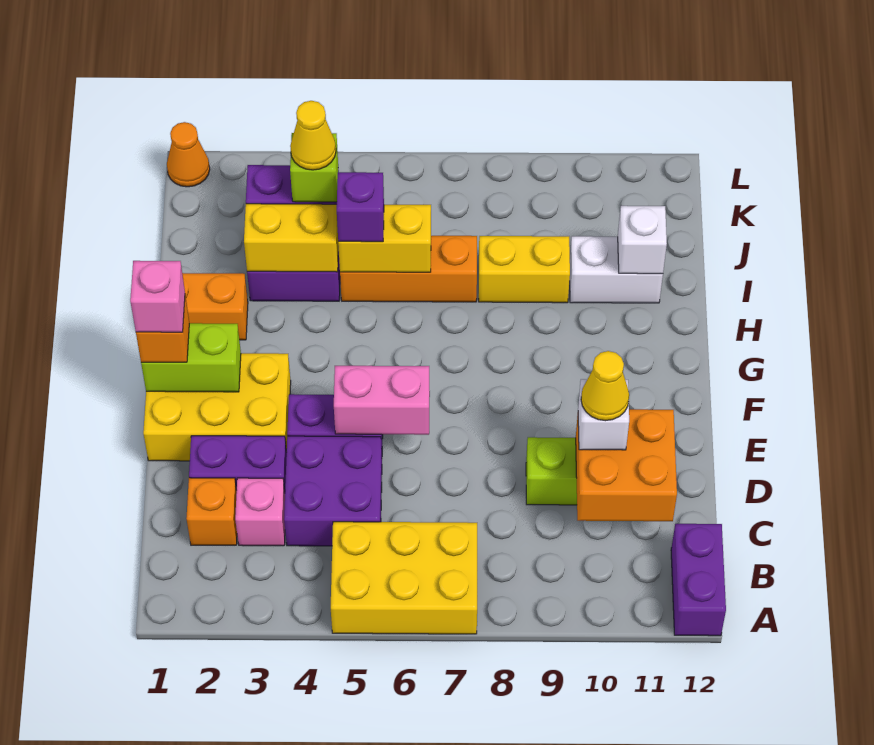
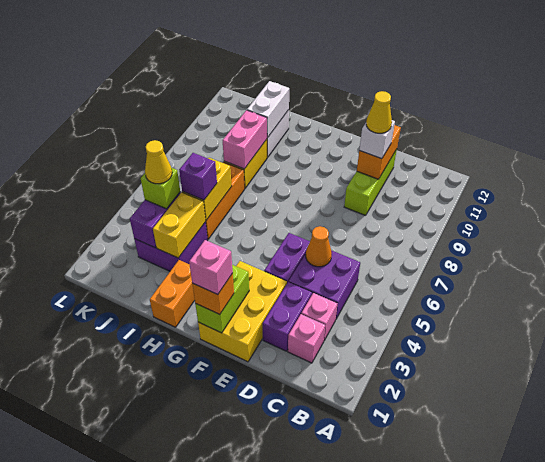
yellow brick A5:B7 level 1 -> none
purple brick A12:B12 level 1 -> none
orange brick C2 level 1 -> pink brick C2 level 1
orange brick C10:D11 level 2 -> orange brick D10:D11 level 2
pink brick E5:E6 level 2 -> pink brick I8:I9 level 2
white brick I11 level 2 -> white brick I10:I11 level 2
orange cone L1 level 1 -> orange cone D5 level 2

